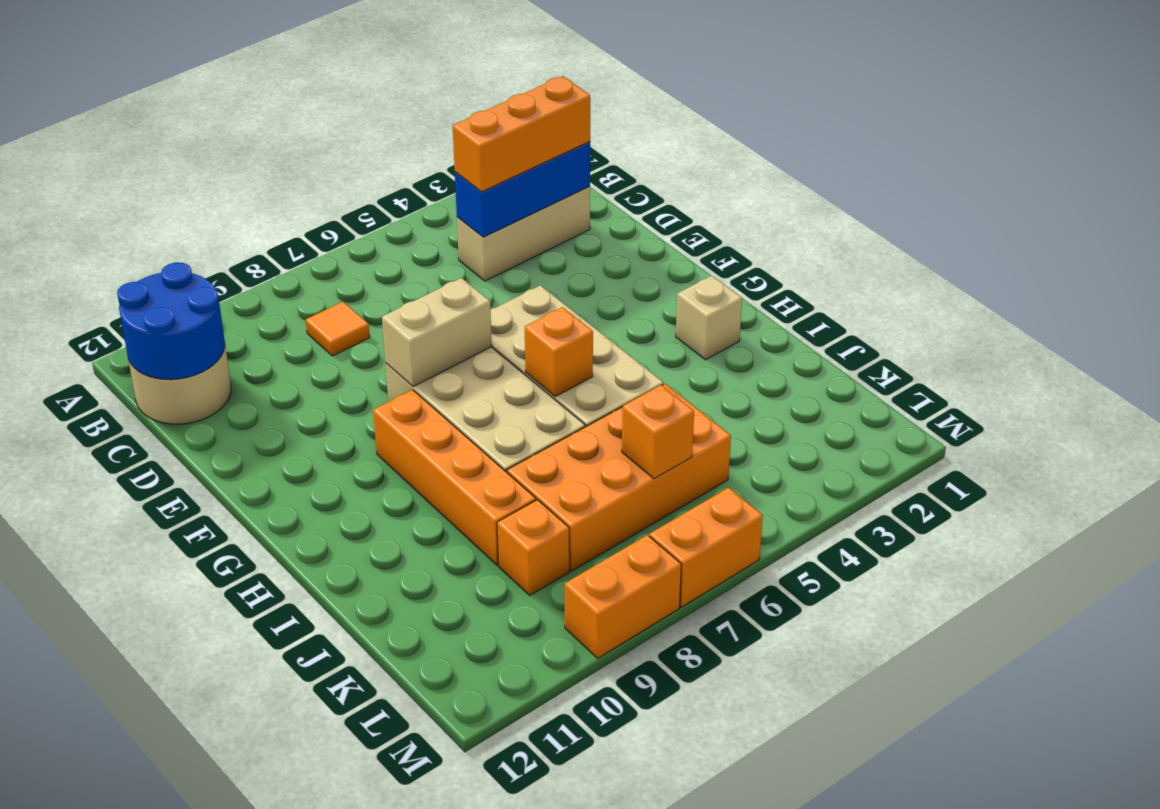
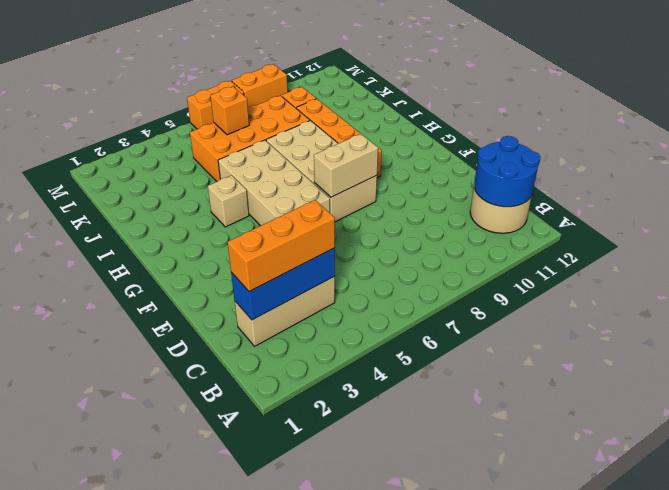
orange tile C8 level 1 -> none
tan brick H2 level 1 -> tan brick H4 level 1
orange brick H6 level 2 -> none

